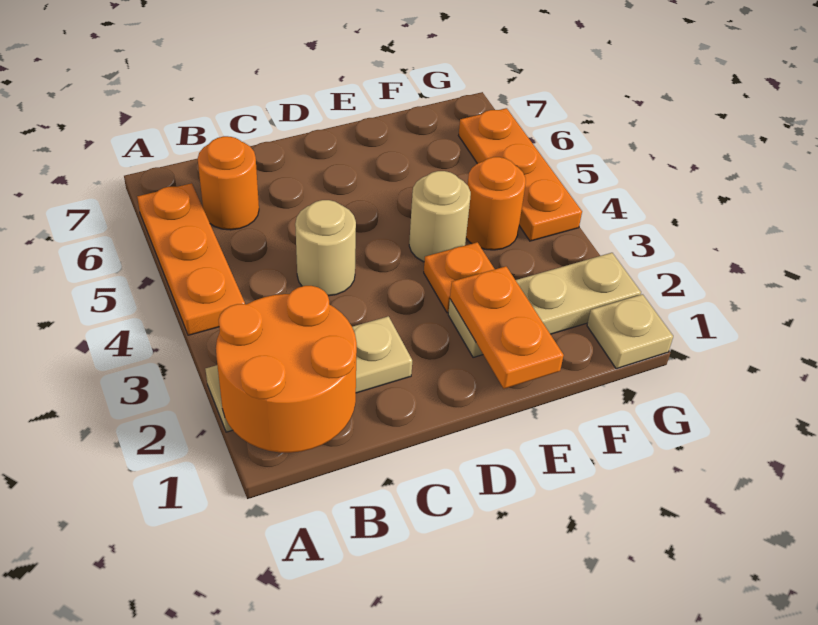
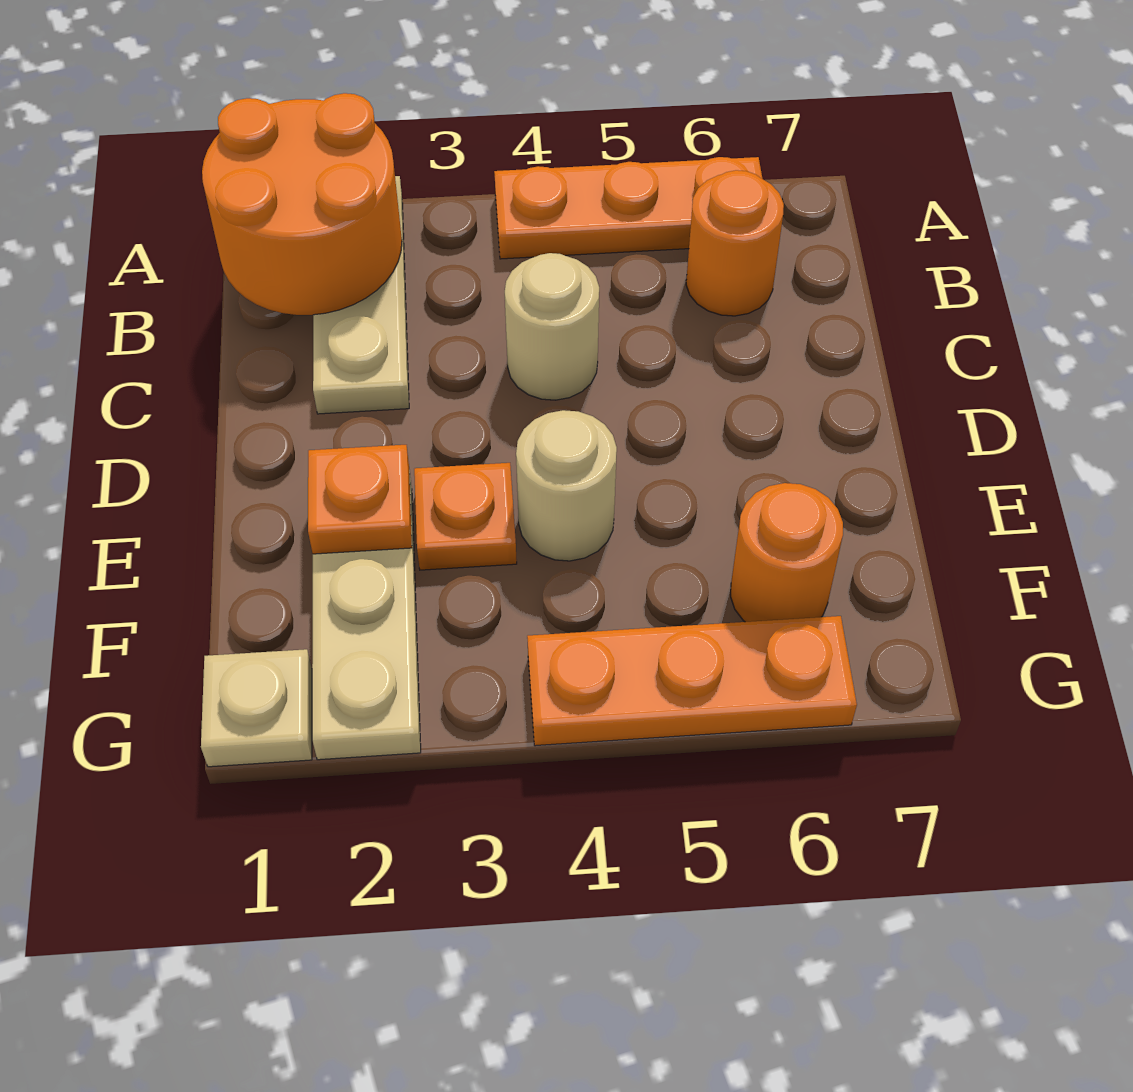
orange plate E1:E2 level 2 -> orange plate E2 level 2
orange round brick F4 level 1 -> orange round brick F6 level 1

